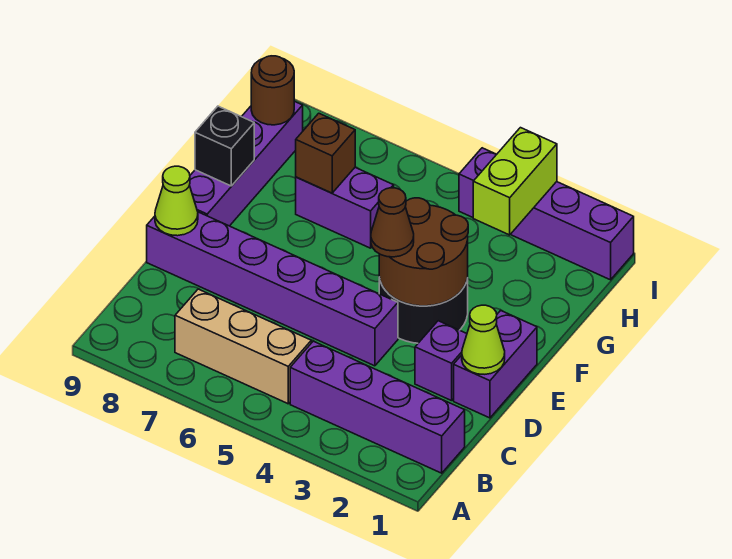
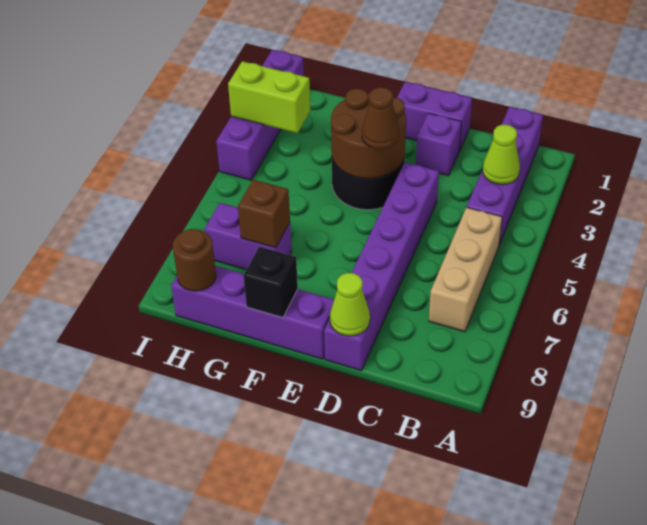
lime cone D1 level 2 -> lime cone B3 level 2
purple brick G6:G7 level 1 -> purple brick G7:H7 level 1

